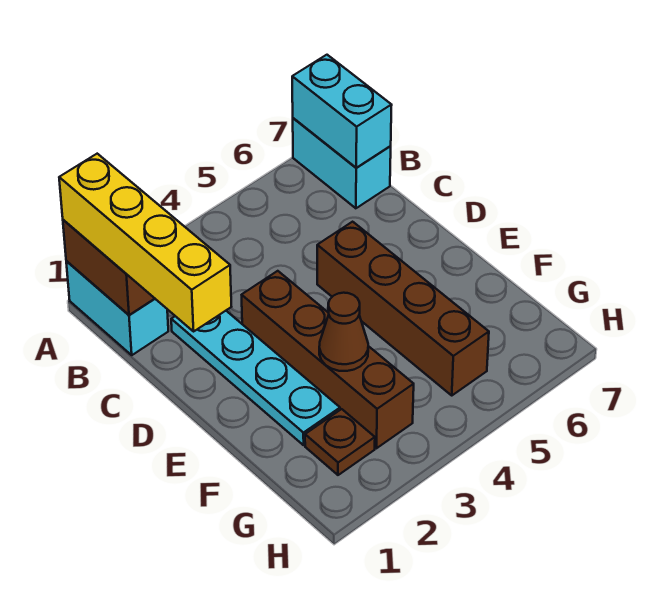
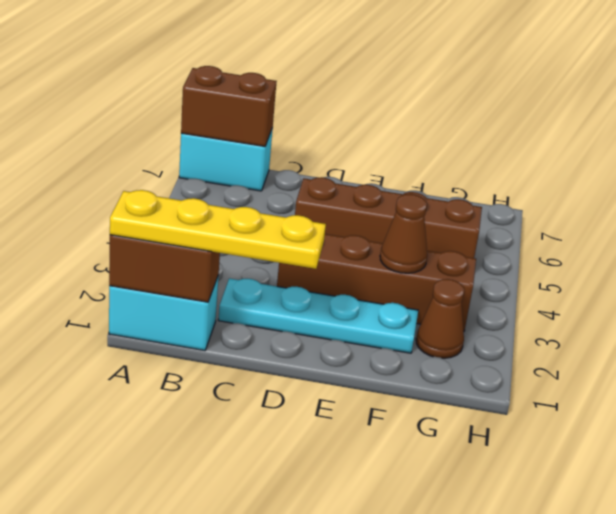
yellow brick A1:D1 level 3 -> yellow plate A1:D1 level 3
cyan brick A7:B7 level 2 -> brown brick A7:B7 level 2
brown plate G2 level 1 -> brown cone G2 level 1

